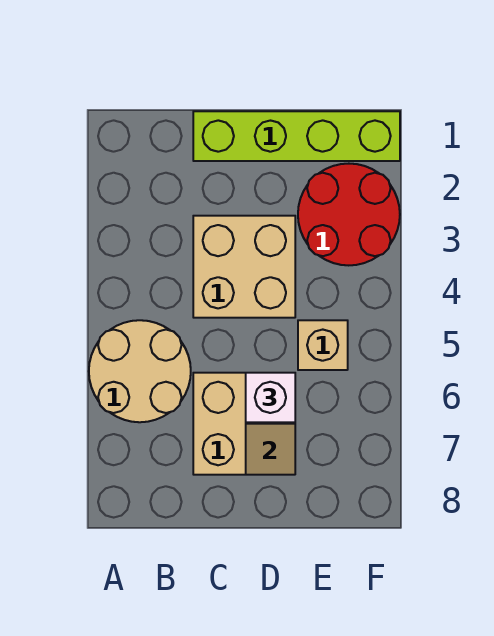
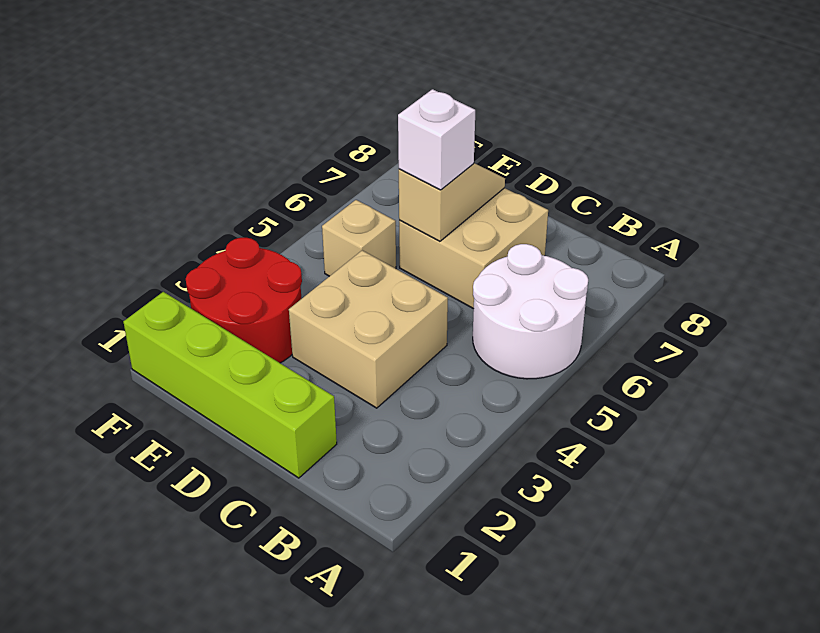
tan round brick A5:B6 level 1 -> white round brick A5:B6 level 1

